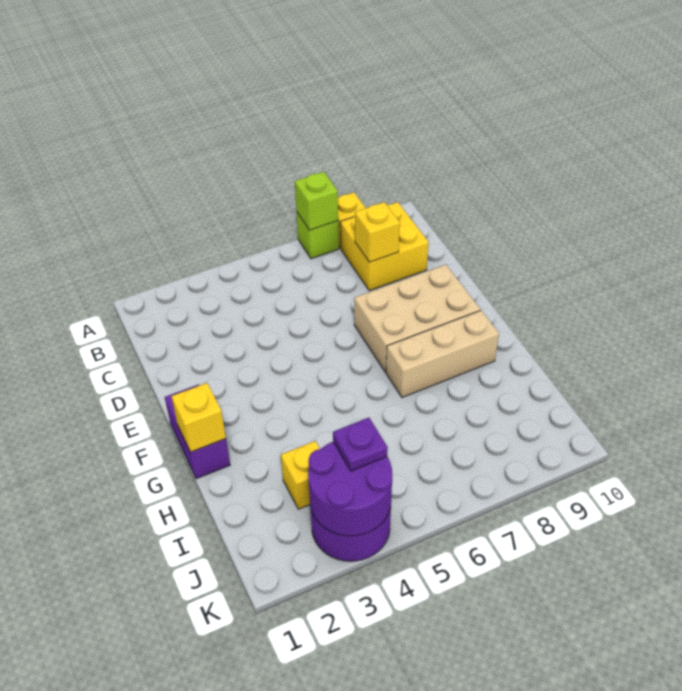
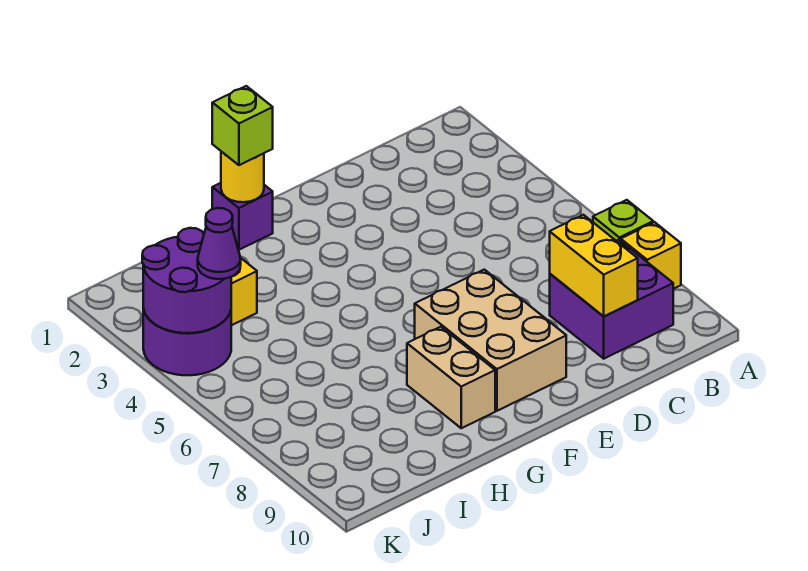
lime brick A7 level 2 -> lime brick G1 level 3
yellow brick B8:C9 level 1 -> purple brick B8:C9 level 1
yellow brick C8 level 2 -> yellow brick C8:C9 level 2
purple brick F1:G1 level 1 -> purple brick G1 level 1
yellow brick G1 level 2 -> yellow round brick G1 level 2
tan brick G7:G9 level 1 -> tan brick G8:G9 level 1
purple plate J4 level 3 -> purple cone J4 level 3

